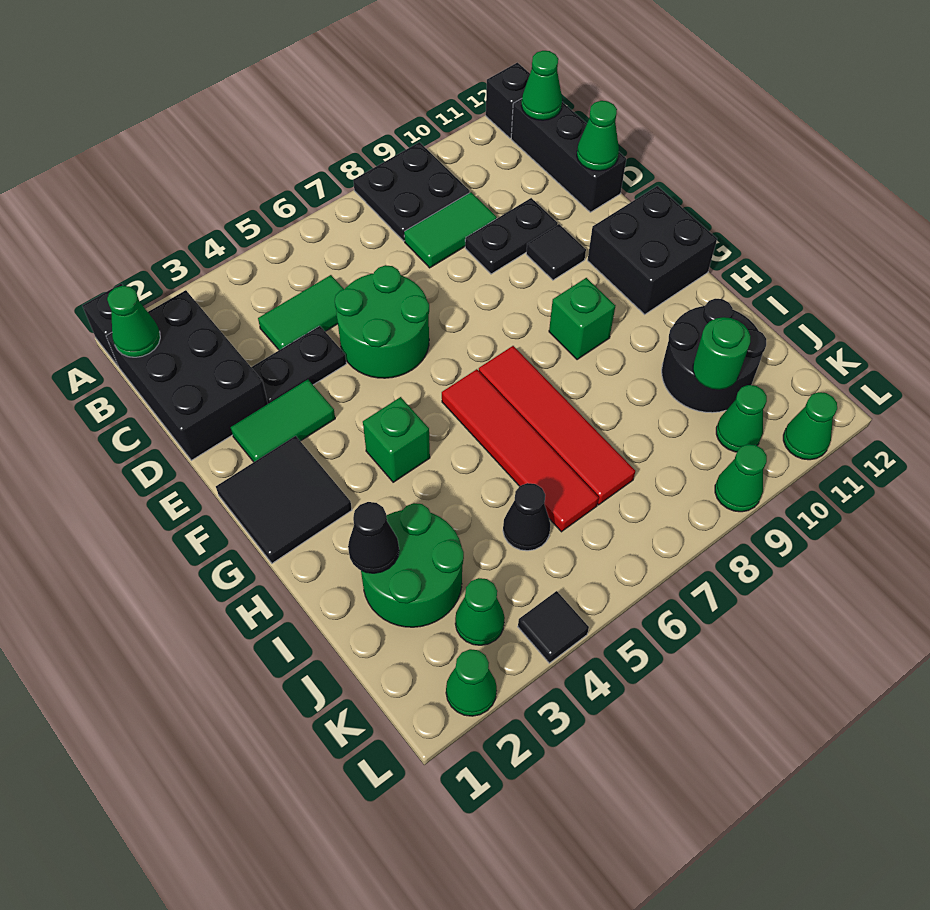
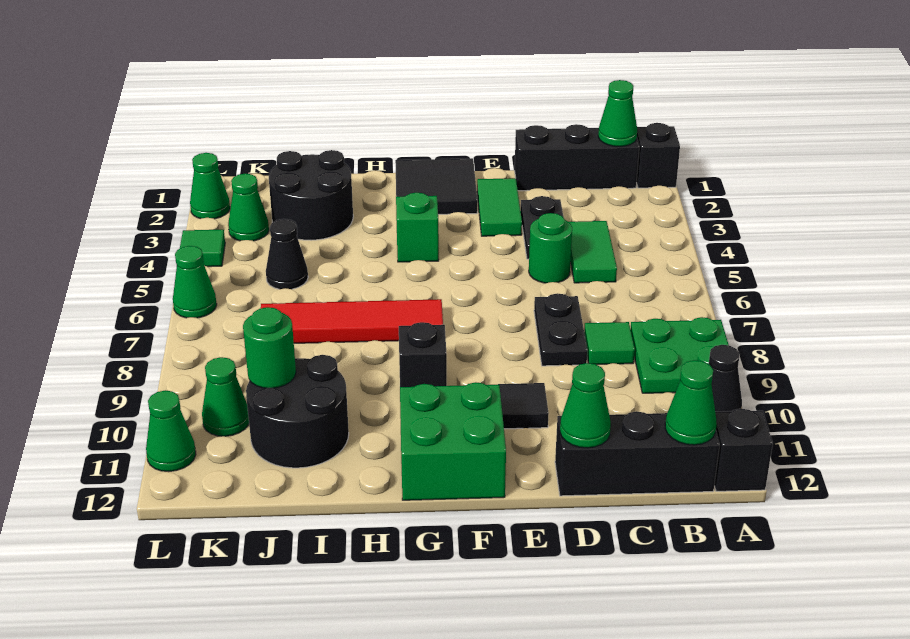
black plate A8:B9 level 1 -> green plate A8:B9 level 1
black brick B1:D2 level 1 -> black brick B1:D1 level 1
green tile C8:C9 level 1 -> green tile C8 level 1
green round brick D5:E6 level 1 -> green round brick D5 level 1
black plate D9:D10 level 1 -> black plate D7:D8 level 1
black brick F11:G12 level 1 -> green brick F11:G12 level 1
red tile G6:J6 level 1 -> none
green brick G9 level 1 -> black brick G9 level 1
green round brick I2:J3 level 1 -> black round brick I2:J3 level 1
black cone I2 level 2 -> black cone A10 level 1
black tile L4 level 1 -> green tile L4 level 1
green cone L9 level 1 -> green cone L6 level 1

